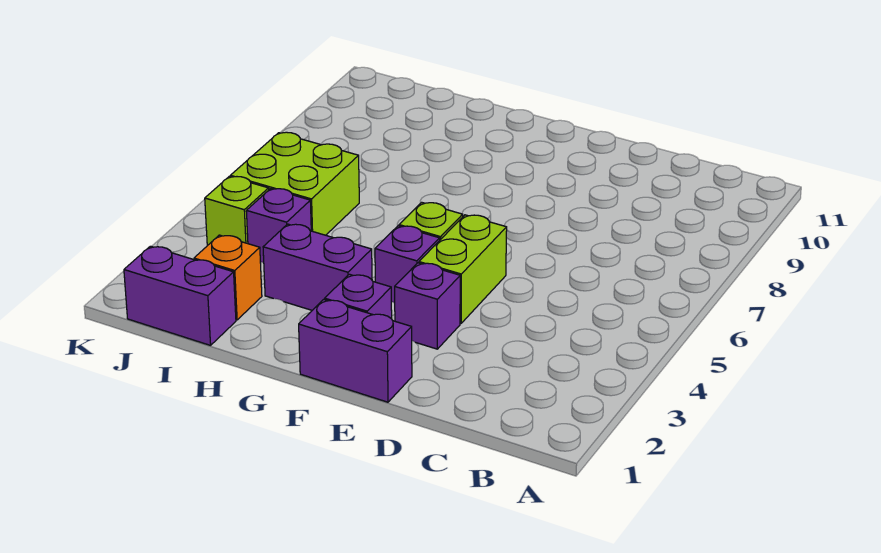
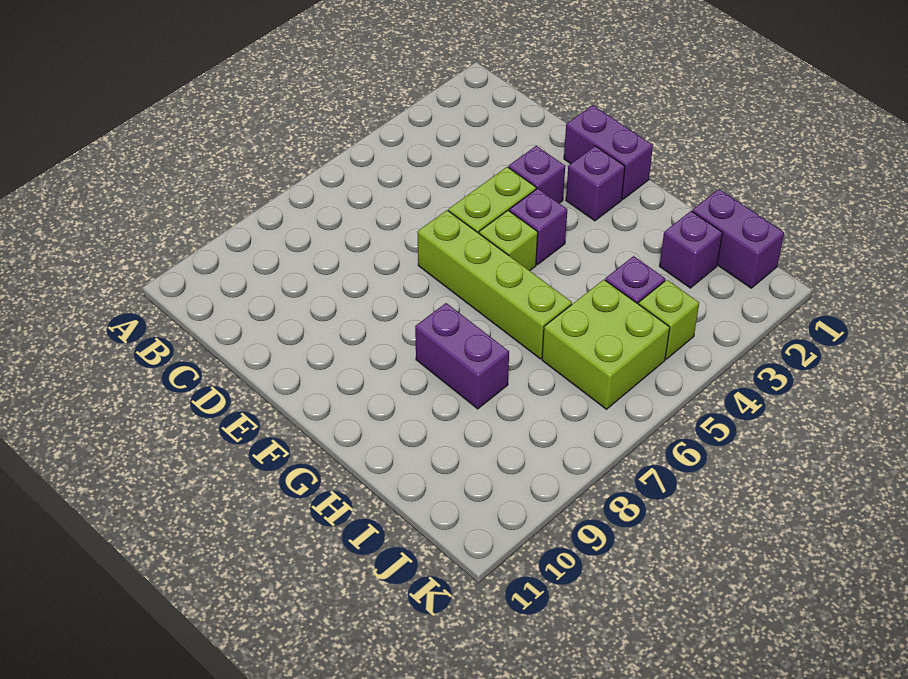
none -> lime brick E6:H6 level 1
purple brick G3:H3 level 1 -> purple brick G8:H8 level 1
orange brick I2 level 1 -> purple brick I2 level 1

